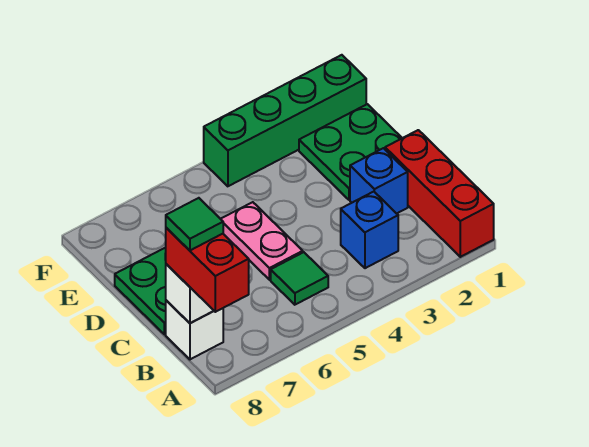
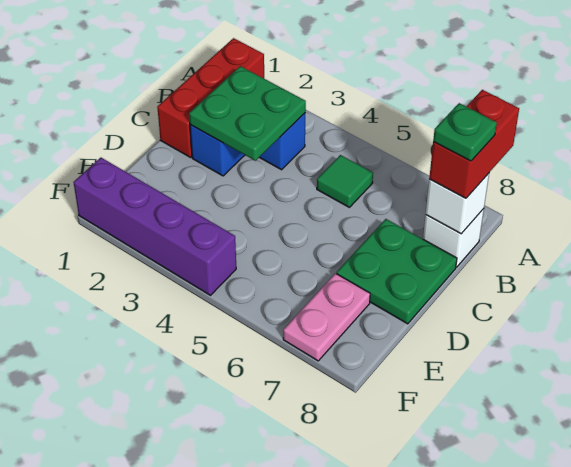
green tile B8 level 4 -> green plate B8 level 4
pink plate C5:D5 level 1 -> pink plate E7:F7 level 1
green plate D1:E2 level 1 -> green plate B2:C3 level 2
green brick F1:F4 level 1 -> purple brick F1:F4 level 1

